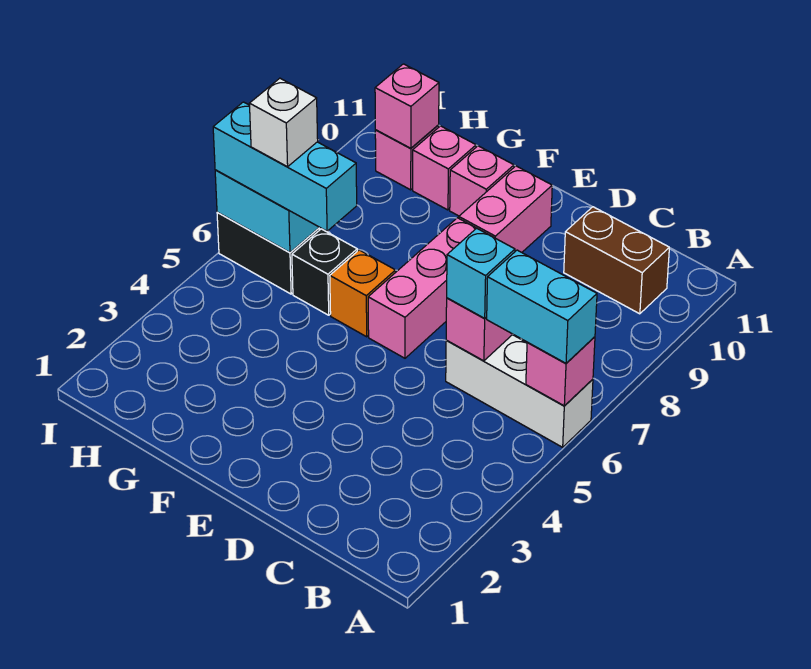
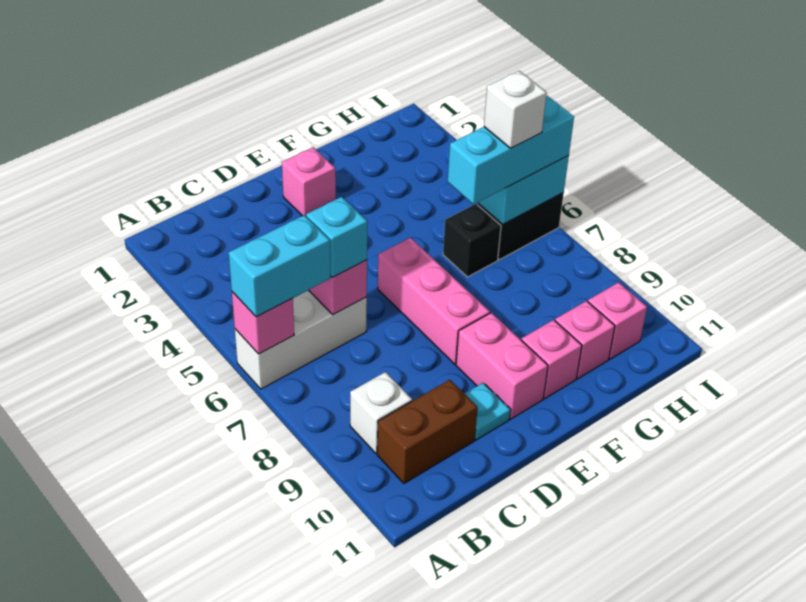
none -> white brick B9 level 1
none -> cyan plate D10 level 1
orange brick F6 level 1 -> none
pink brick H10 level 2 -> pink brick E2 level 1

